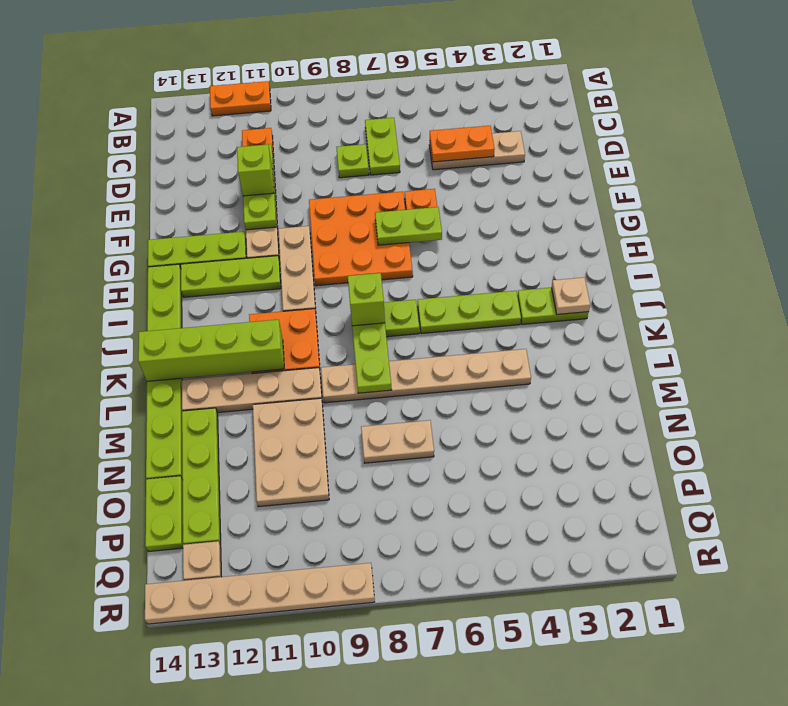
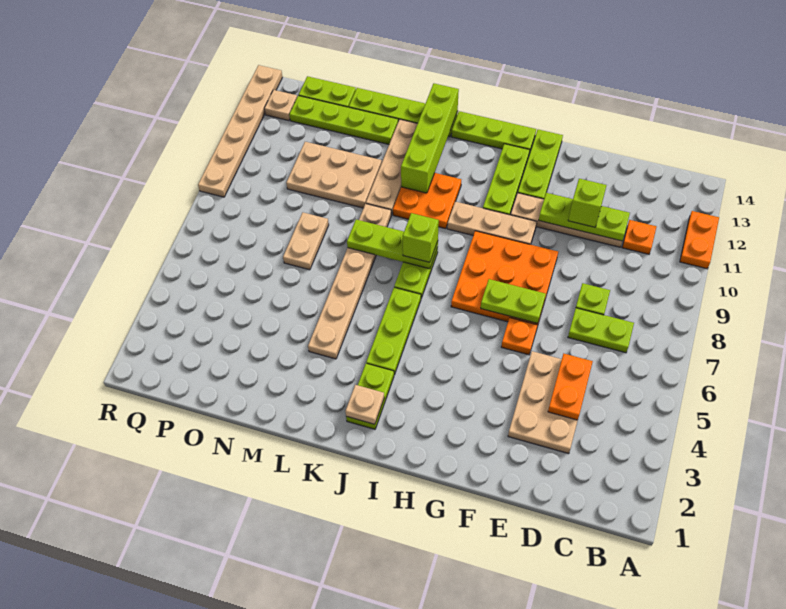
tan plate D3:D5 level 1 -> tan plate D3:E5 level 1
lime plate G6:G7 level 2 -> lime plate F7:G7 level 2

